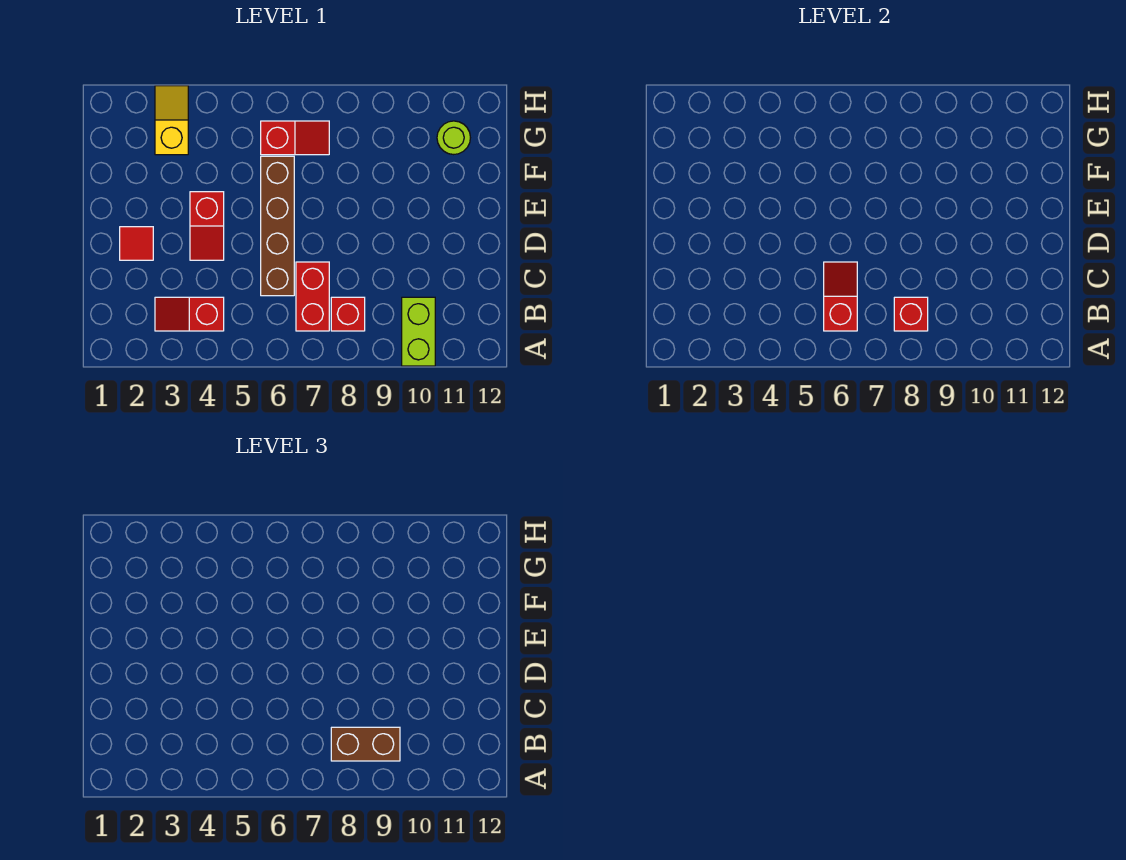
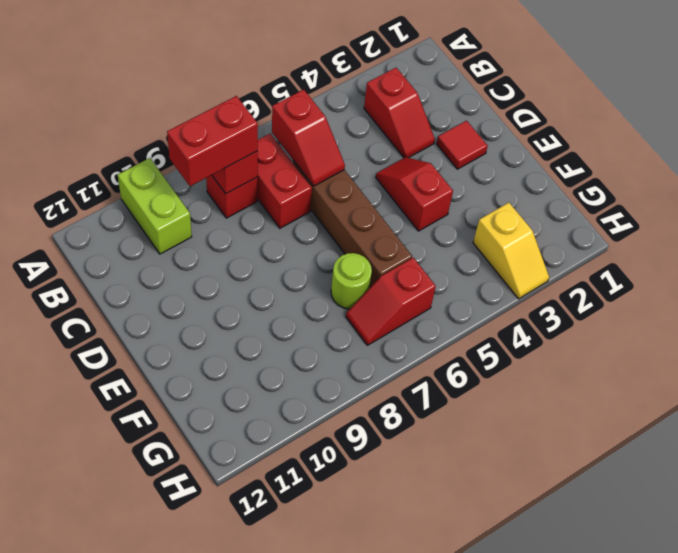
red slope B3:B4 level 1 top 4 -> red slope B3:C3 level 1 top B
brown brick B8:B9 level 3 -> red brick B8:B9 level 3
lime round brick G11 level 1 -> lime round brick F7 level 1

